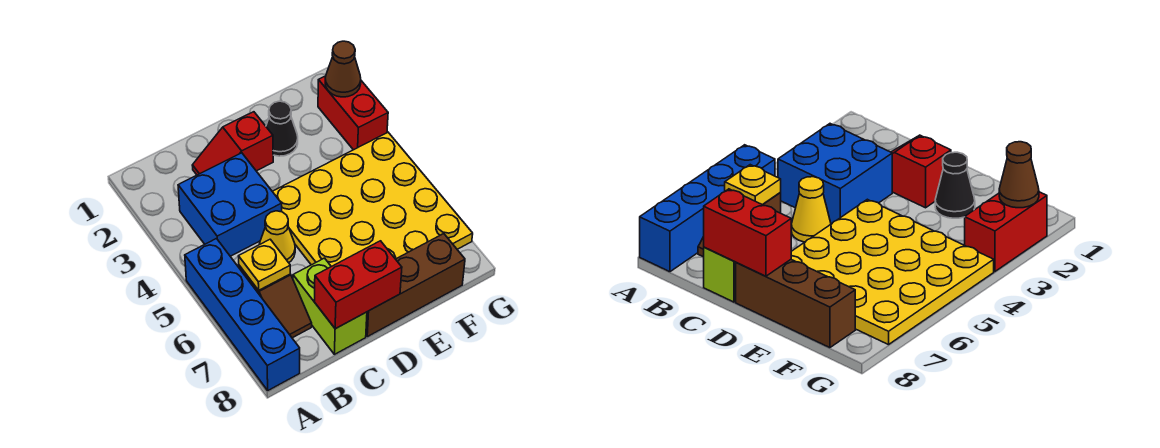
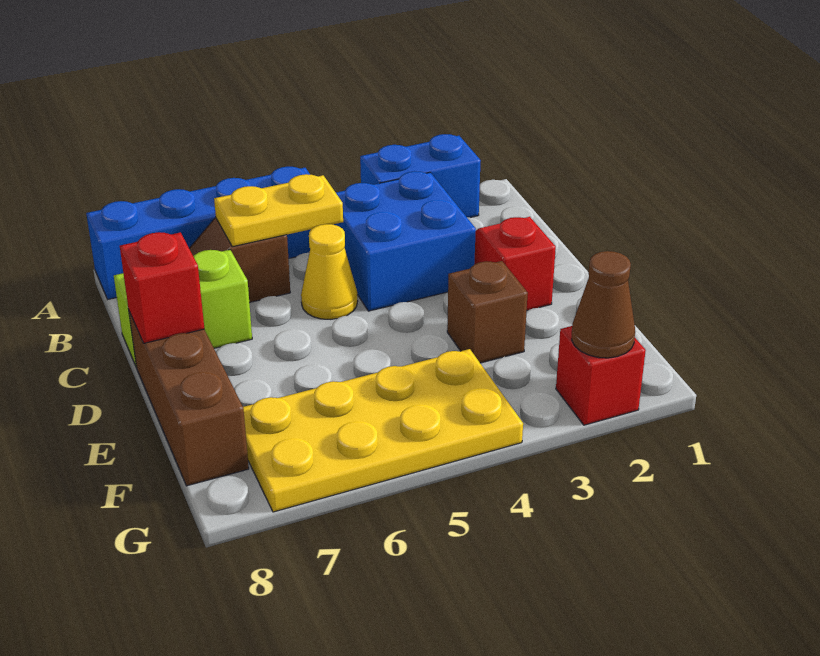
none -> blue brick A2:A3 level 1
yellow plate B6 level 2 -> yellow plate B5:B6 level 2
red brick C8:D8 level 2 -> red brick D8 level 2
yellow plate D4:G7 level 1 -> yellow plate F4:G7 level 1
black cone E2 level 1 -> none
none -> brown brick E3 level 1
red brick G2:G3 level 1 -> red brick G2 level 1

